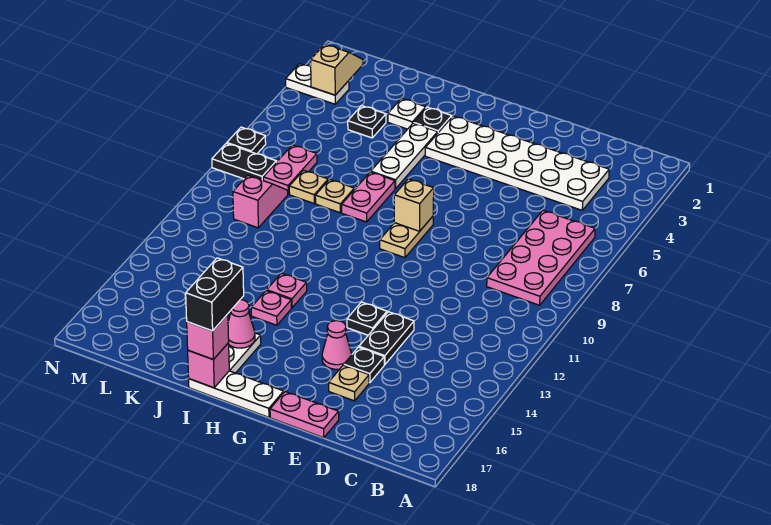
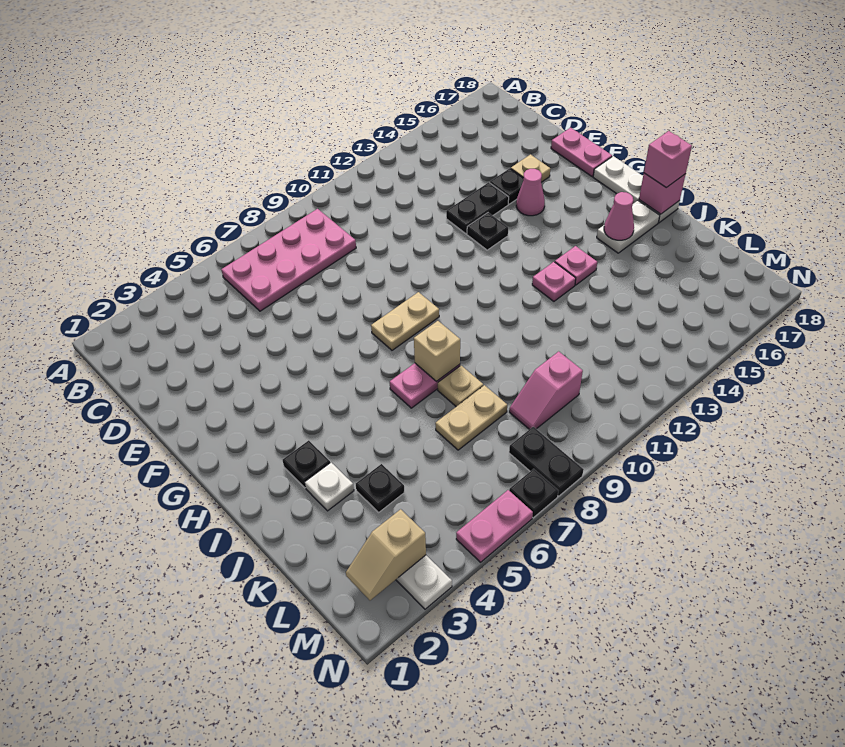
white plate C3:H4 level 1 -> none
tan brick G8 level 2 -> tan brick I8 level 2
white plate I4:I6 level 1 -> none
black brick I17:I18 level 4 -> none
tan plate K8 level 1 -> tan plate K7:K8 level 1
pink plate L7:L8 level 1 -> pink plate N5:N6 level 1

